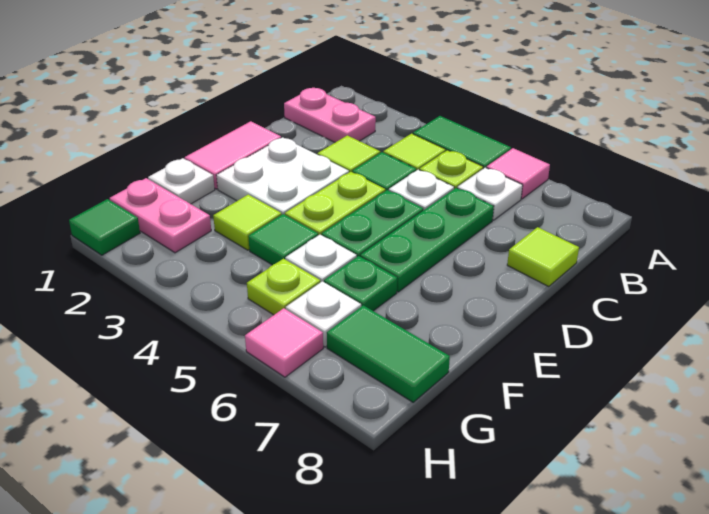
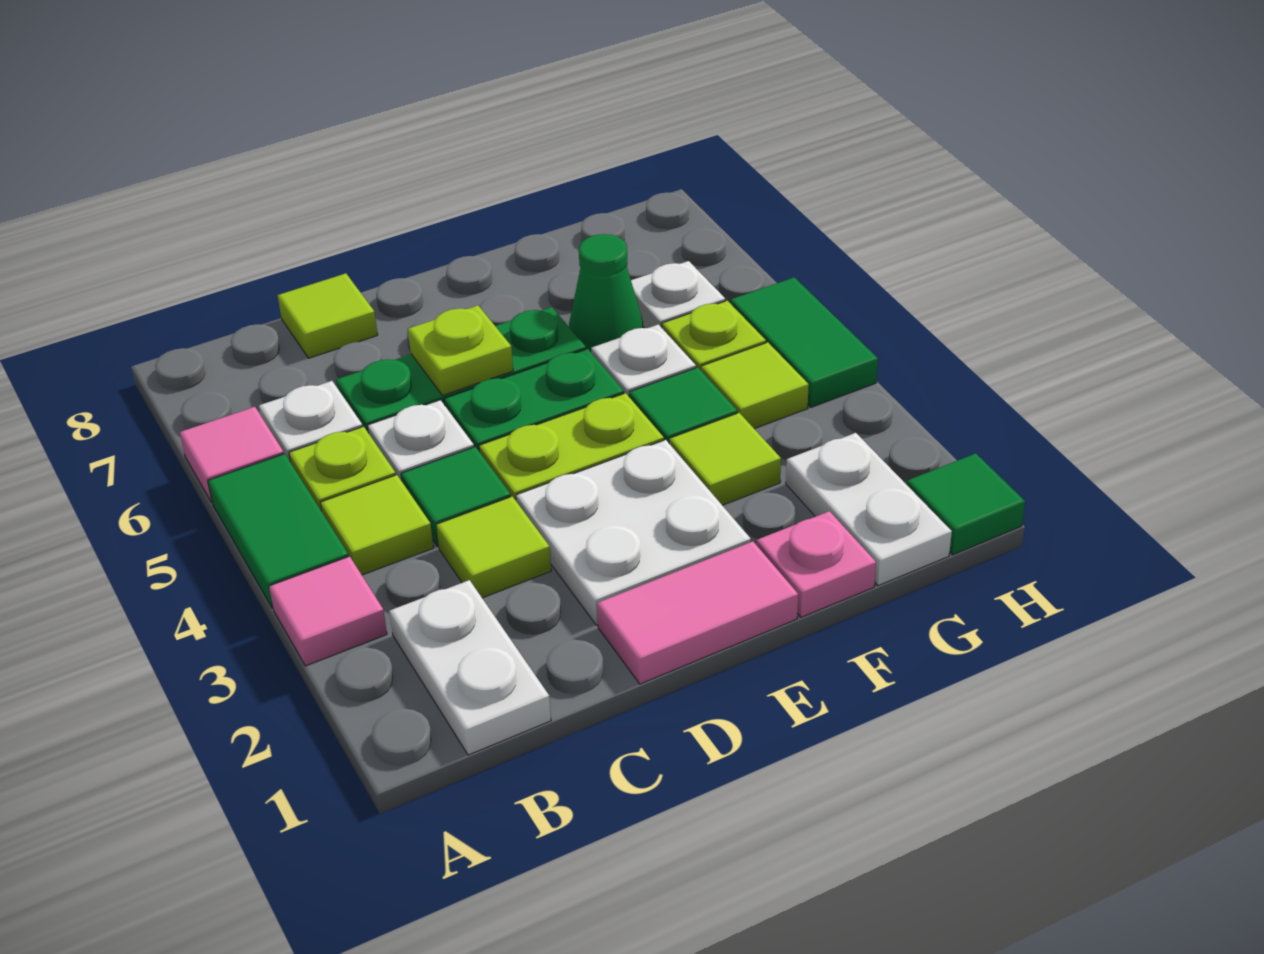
pink plate B1:B2 level 1 -> white plate B1:B2 level 1
none -> lime plate D6 level 2
white plate F1 level 1 -> pink plate F1 level 1
green plate F6 level 1 -> green cone F6 level 1
pink plate G1:G2 level 1 -> white plate G1:G2 level 1
none -> lime tile G4 level 1
green tile G7:G8 level 1 -> green tile H4:H5 level 1
pink tile H6 level 1 -> pink tile A3 level 1

